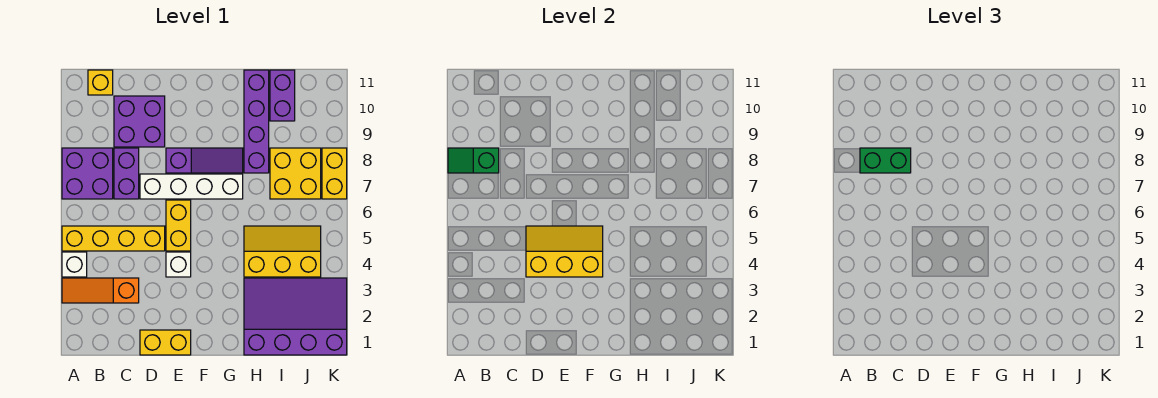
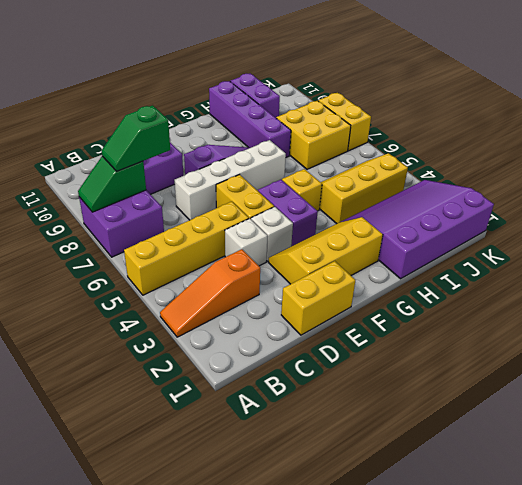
white brick A4 level 1 -> white brick D4 level 1
green brick B8:C8 level 3 -> green slope B8:C8 level 3 top C
yellow brick B11 level 1 -> yellow brick G5 level 1
purple brick C7:C8 level 1 -> purple brick F4:F5 level 1
yellow slope D4:F5 level 2 top 4 -> yellow slope E2:G3 level 1 top 2

